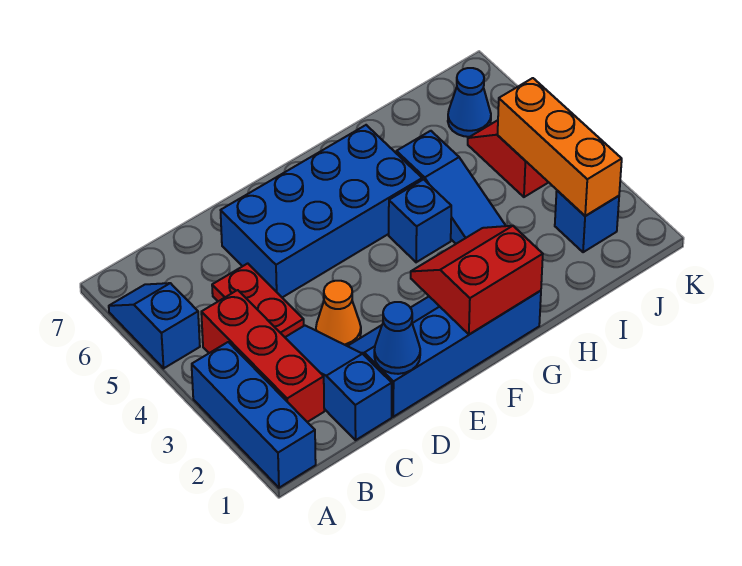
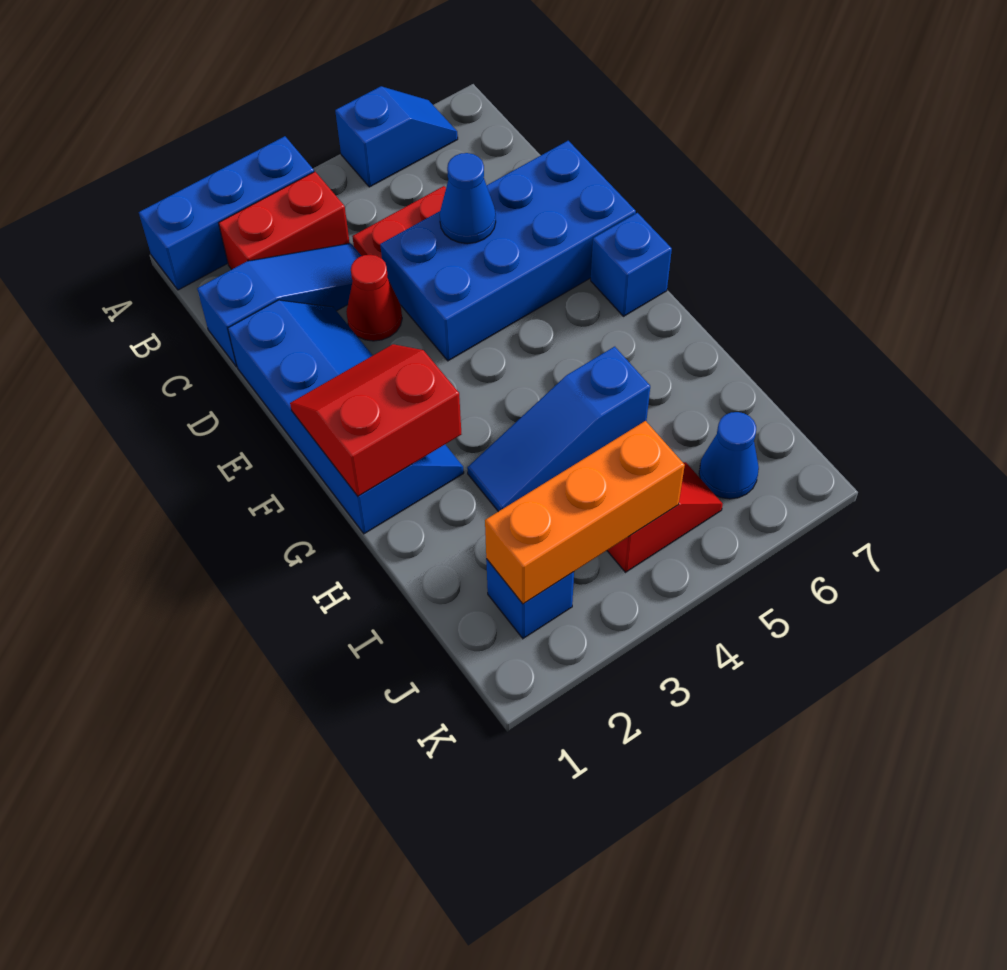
red brick B2:B4 level 1 -> red brick B2:B3 level 1
blue cone D1 level 2 -> blue cone D5 level 2
orange cone D3 level 1 -> red cone D3 level 1
blue brick D5:G6 level 1 -> blue brick D4:E7 level 1
red slope F1:G2 level 2 top 1 -> red slope F1:G2 level 2 top G
blue brick G4 level 1 -> blue brick F7 level 1

